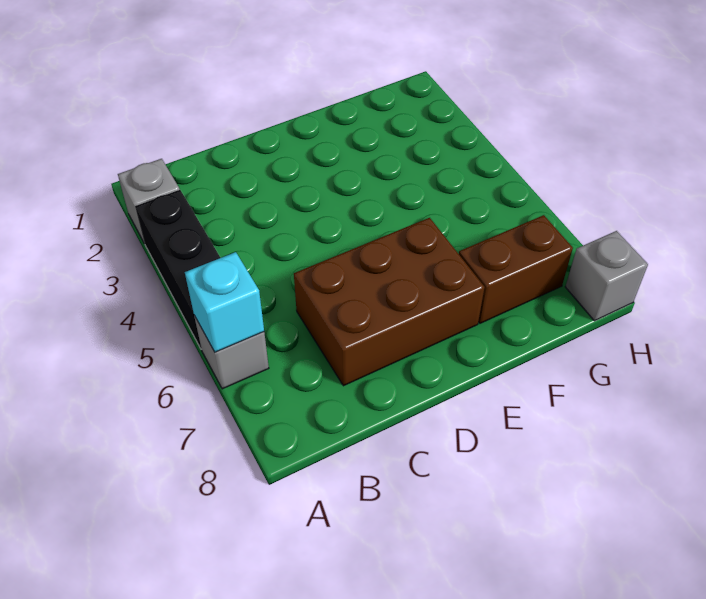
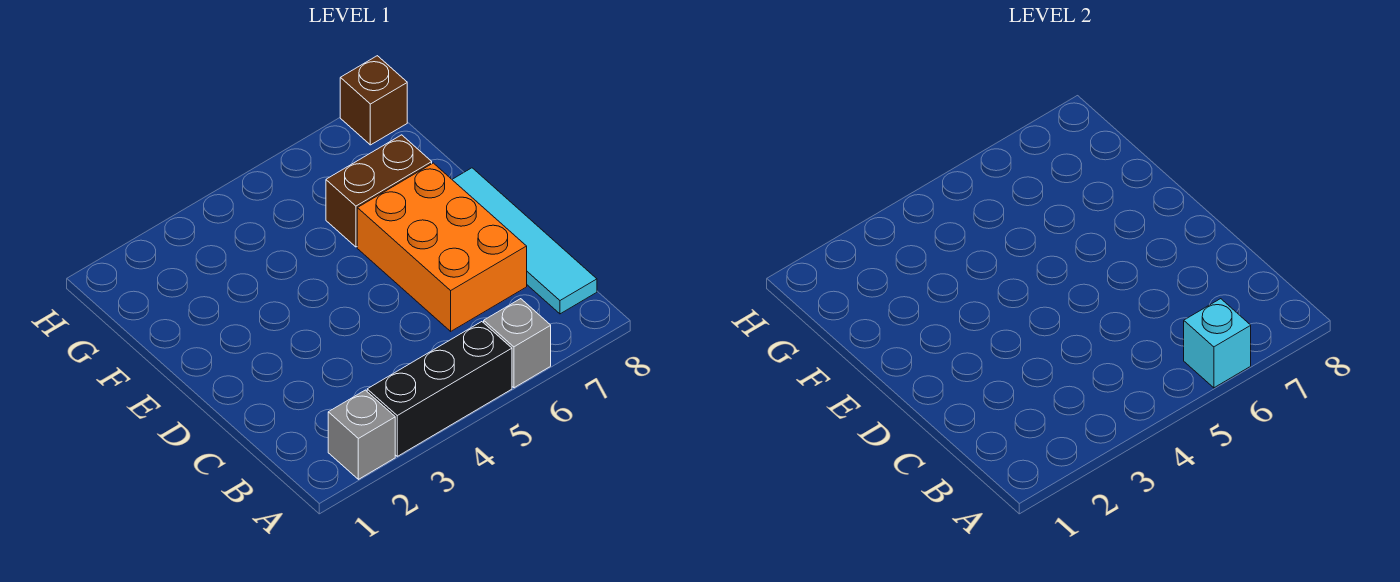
none -> cyan tile B8:E8 level 1
brown brick C6:E7 level 1 -> orange brick C6:E7 level 1
brown brick F7:G7 level 1 -> brown brick F6:F7 level 1
grey brick H8 level 1 -> brown brick H8 level 1

